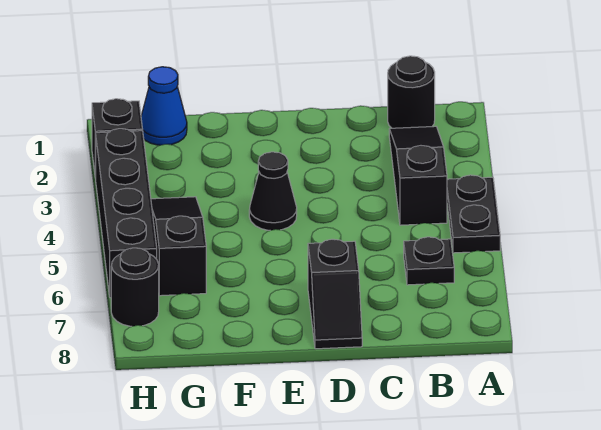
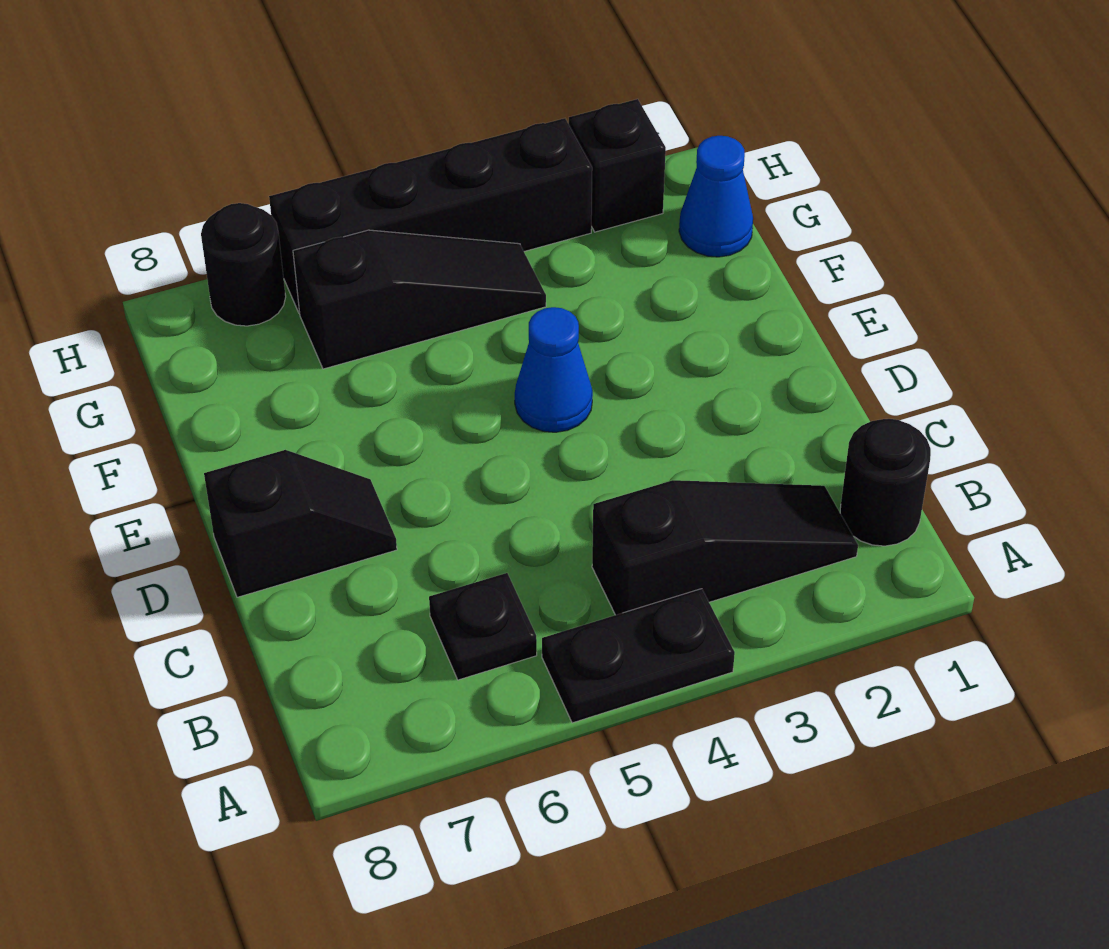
black slope D7:D8 level 1 top 7 -> black slope D7:D8 level 1 top 8
black cone E4 level 1 -> blue cone E4 level 1

